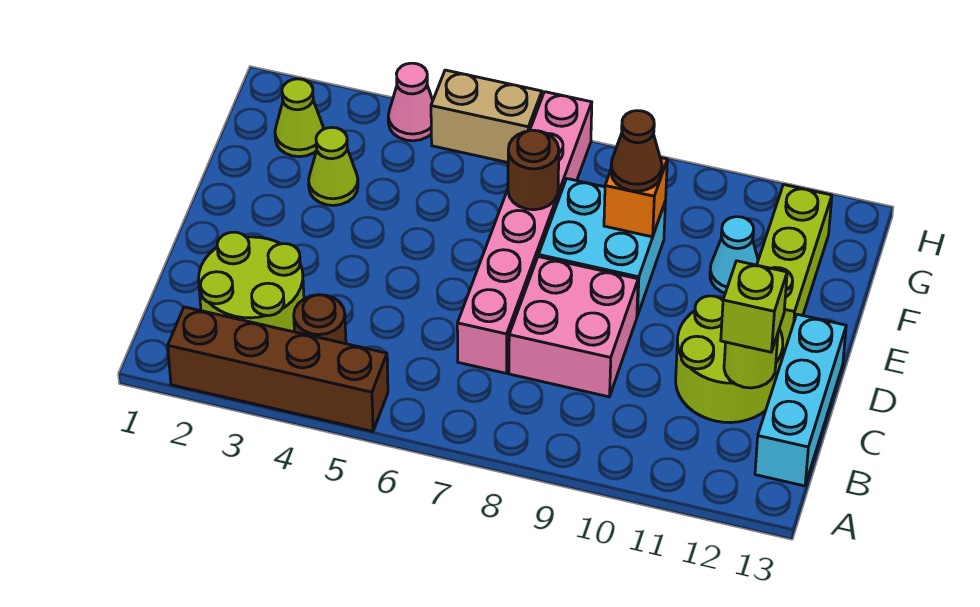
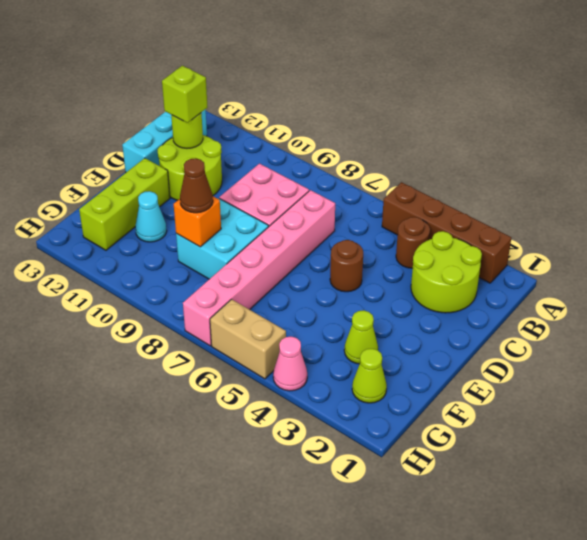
brown round brick F7 level 2 -> brown round brick D5 level 1

